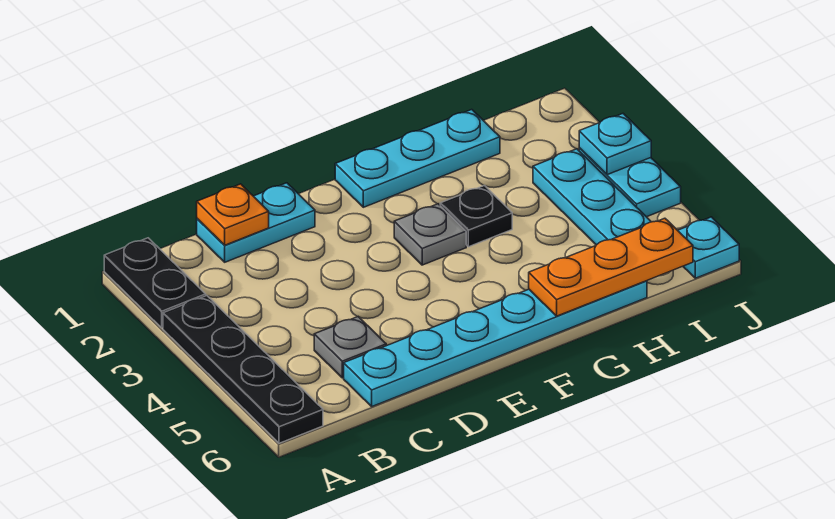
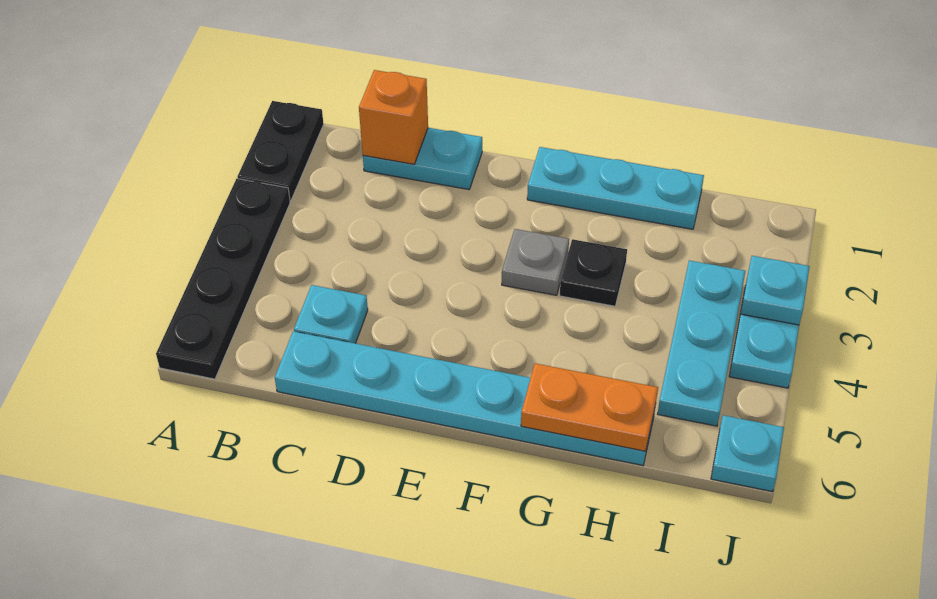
orange plate C1 level 2 -> orange brick C1 level 2
grey plate C5 level 1 -> cyan plate C5 level 1
orange plate G6:I6 level 2 -> orange plate G6:H6 level 2

